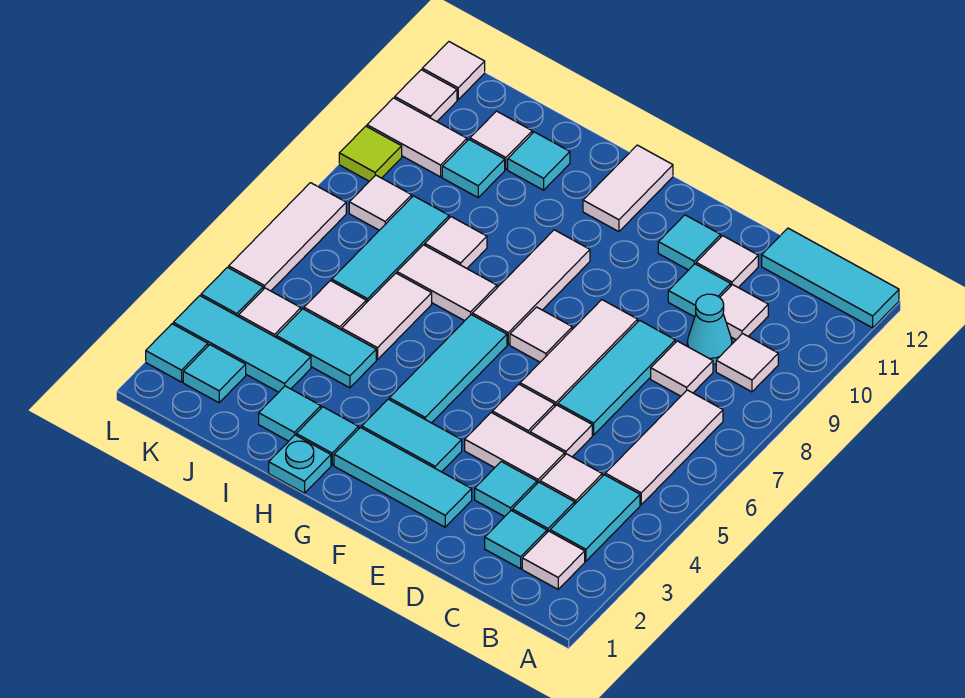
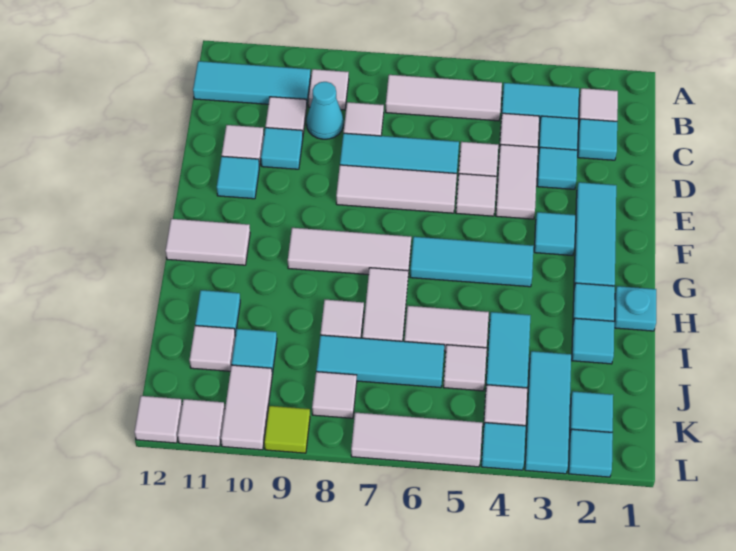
cyan tile A12:C12 level 1 -> cyan tile B10:B12 level 1
cyan tile F3:G3 level 1 -> cyan tile F3 level 1
white tile F7 level 1 -> none

